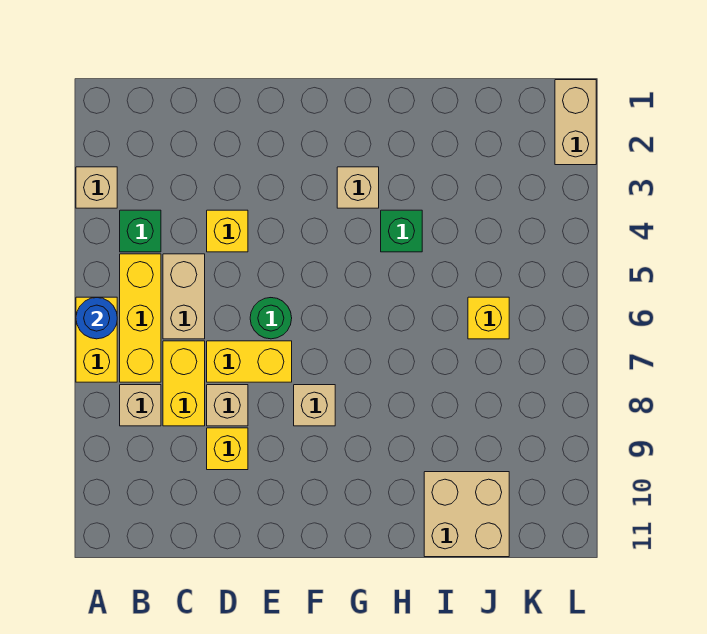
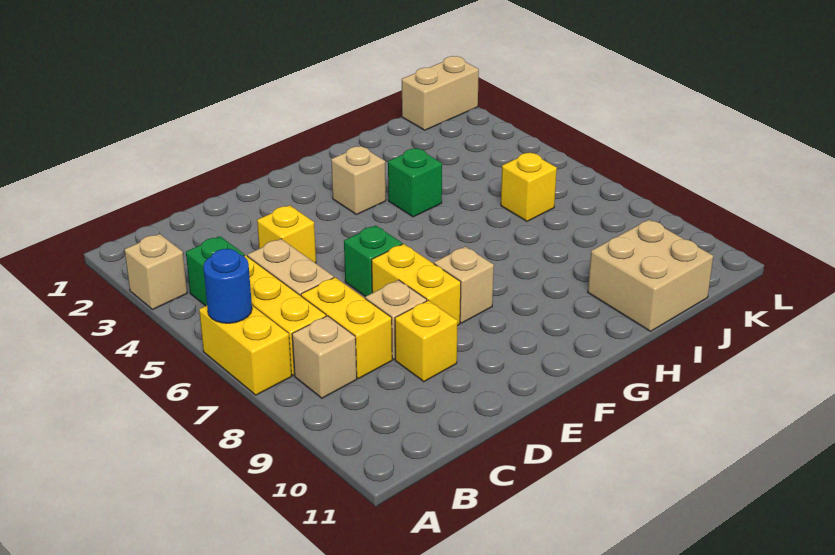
yellow brick D7:E7 level 1 -> yellow brick E7:E8 level 1
green round brick E6 level 1 -> green brick E6 level 1
tan brick L1:L2 level 1 -> tan brick K1:L1 level 1

